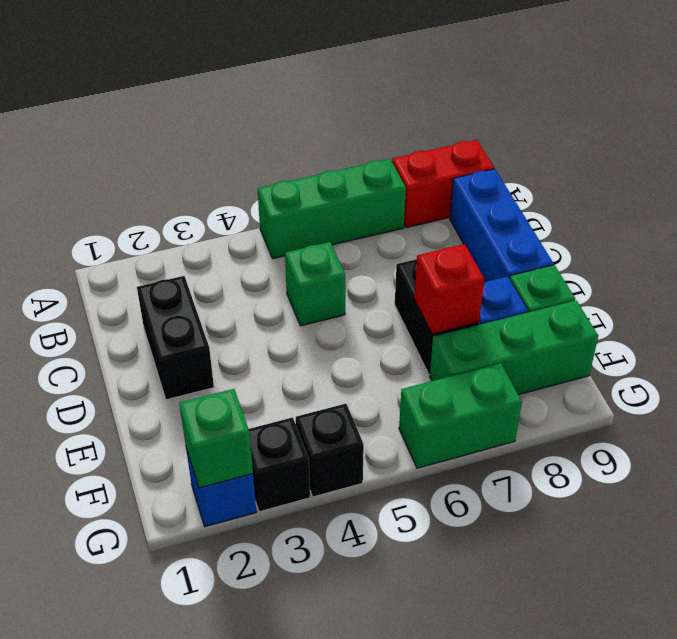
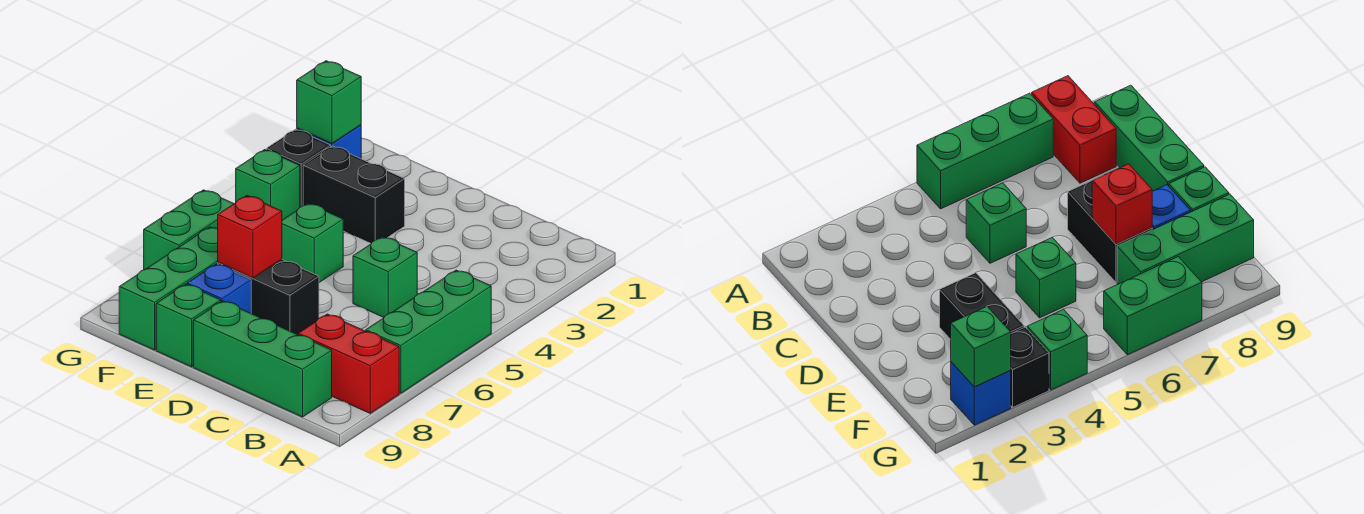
red brick A8:A9 level 1 -> red brick A8:B8 level 1
blue brick B9:D9 level 1 -> green brick B9:D9 level 1
black brick C2:D2 level 1 -> black brick E3:F3 level 1
none -> green brick E5 level 1
black brick G4 level 1 -> green brick G4 level 1

